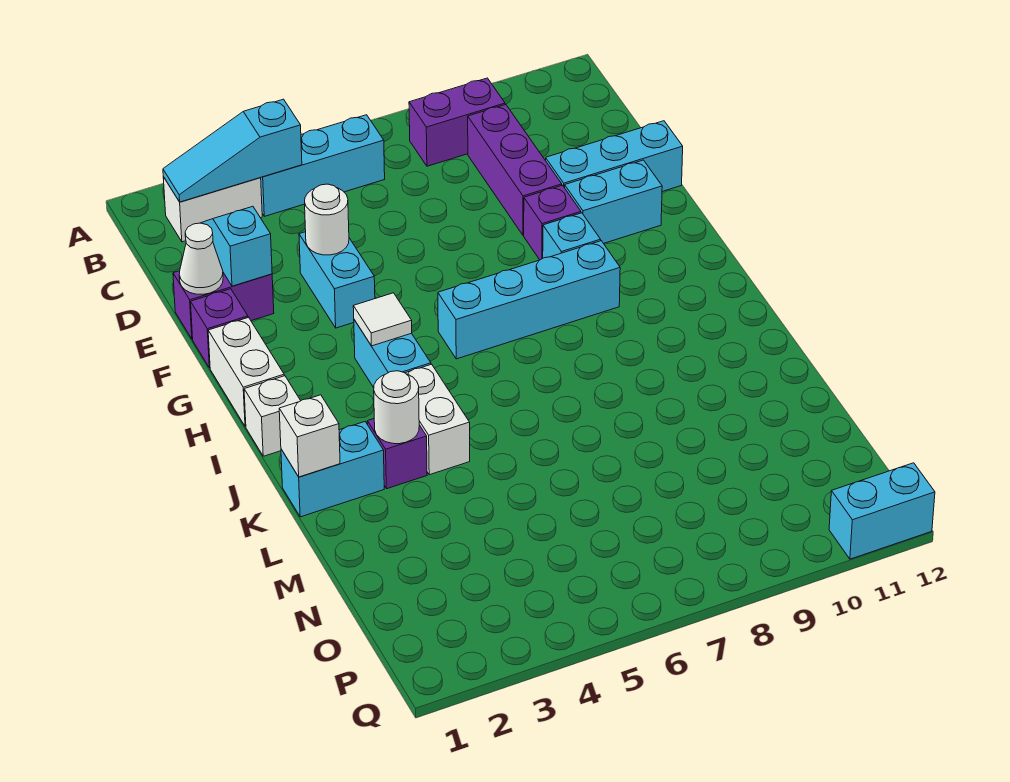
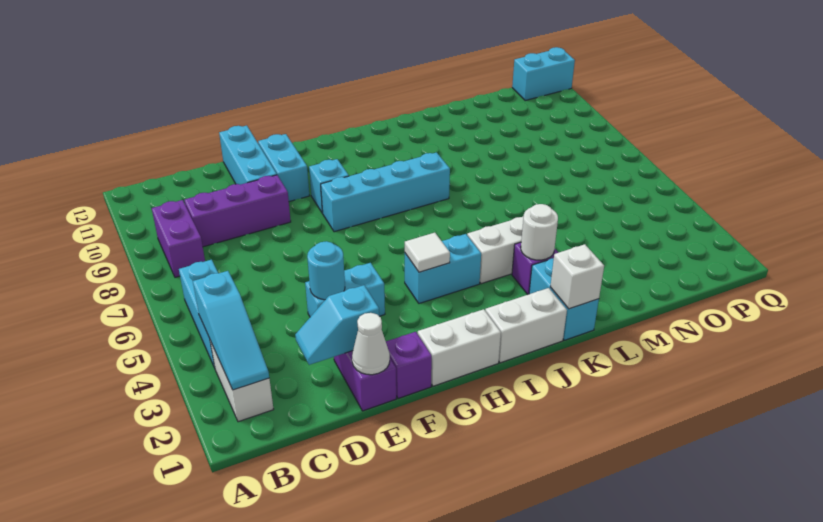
white round brick E4 level 2 -> cyan round brick E4 level 2
purple brick F9 level 1 -> none
cyan brick H6:H9 level 1 -> cyan brick G8:J8 level 1
white brick I1 level 1 -> white brick I1:J1 level 1
cyan brick Q11:Q12 level 1 -> cyan brick P12:Q12 level 1

